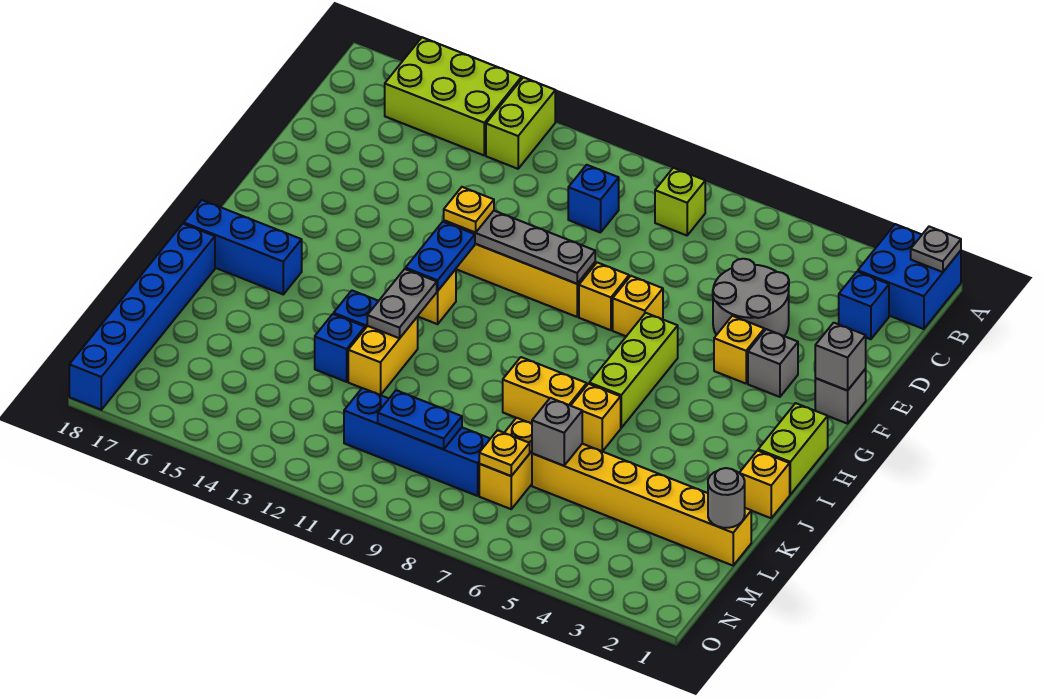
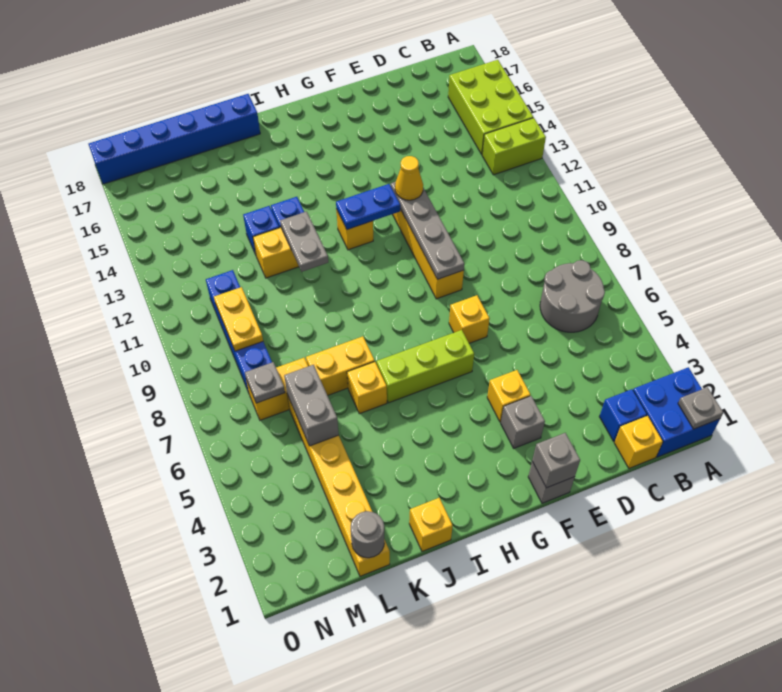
lime brick B8 level 1 -> none
blue brick C10 level 1 -> none
grey round brick D4:E5 level 1 -> grey round brick B6:C7 level 1
yellow brick F8 level 1 -> yellow brick C1 level 1
yellow plate F12 level 3 -> yellow cone F12 level 3
lime brick H1:I1 level 1 -> none
grey plate I12:J12 level 2 -> grey plate J11:J12 level 2
blue brick I16:I18 level 1 -> none
yellow brick J7:J8 level 1 -> yellow brick J7:K7 level 1
grey brick L6 level 2 -> grey brick L5:L6 level 2
yellow plate M7 level 2 -> grey plate M7 level 2
blue plate M9:M10 level 2 -> yellow plate M9:M10 level 2

